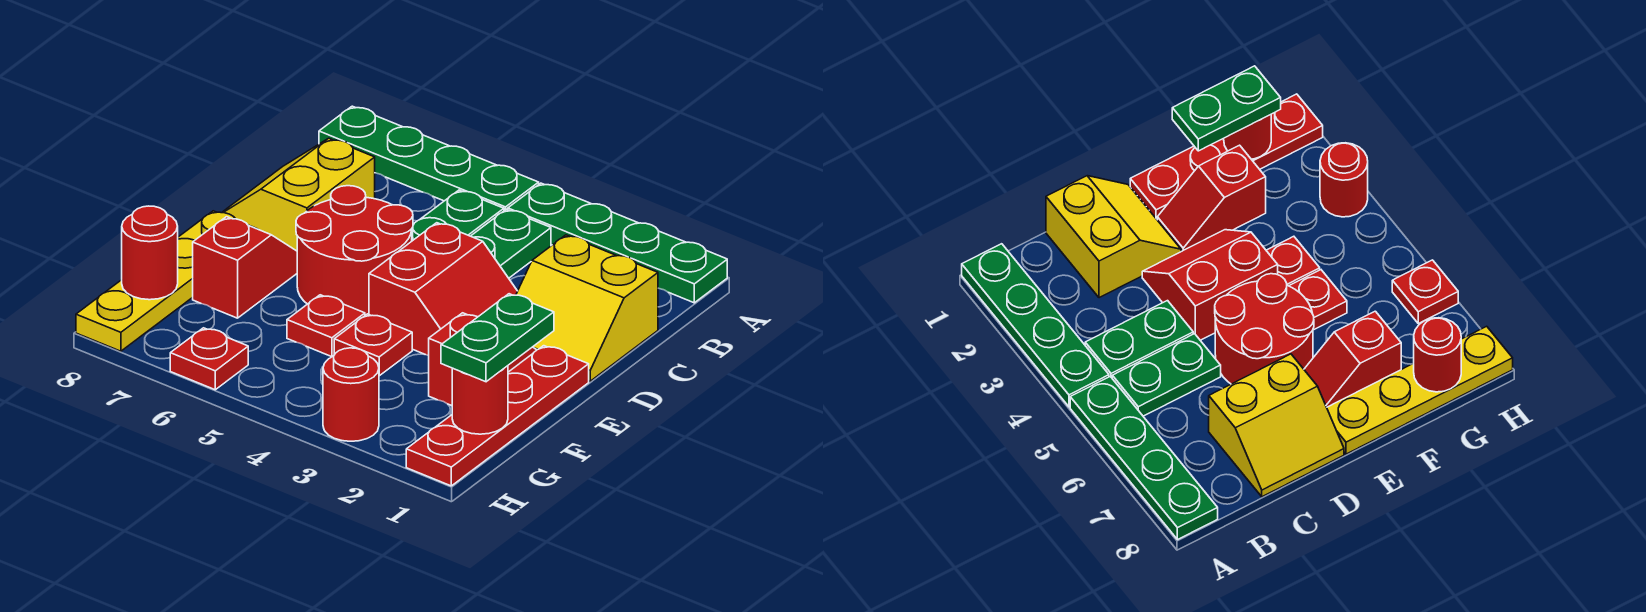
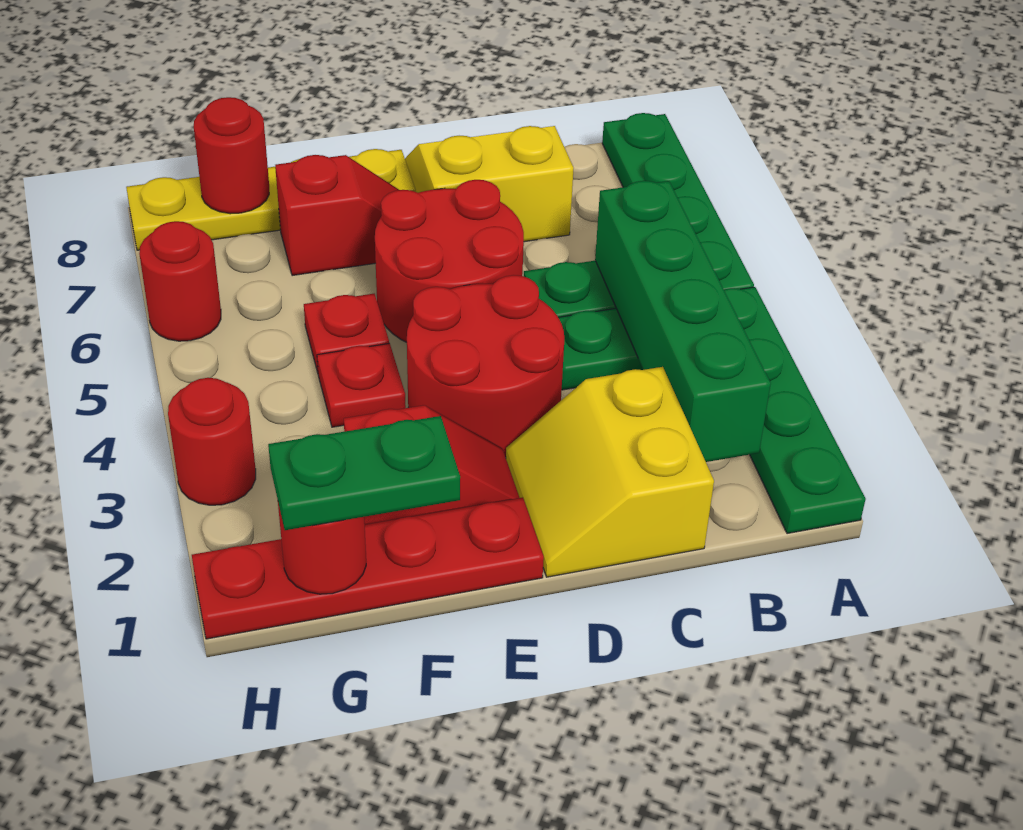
none -> green brick B2:B5 level 2
red slope D3:E4 level 1 top 4 -> red round brick D3:E4 level 1
red plate H6 level 1 -> red round brick H6 level 1

